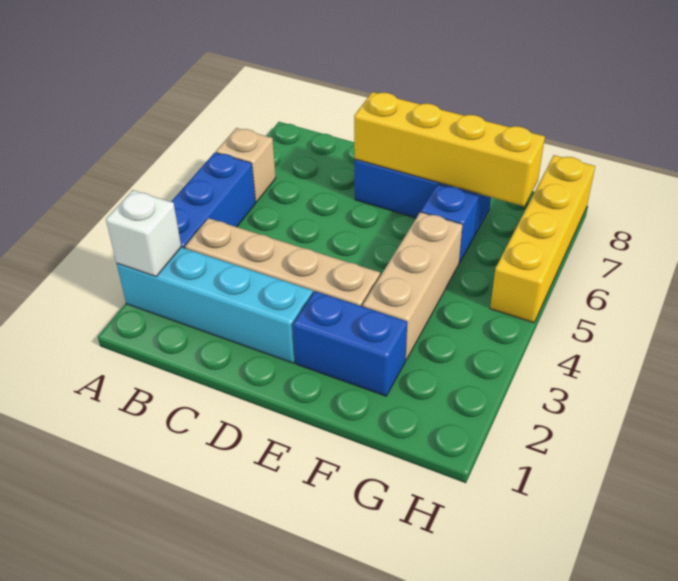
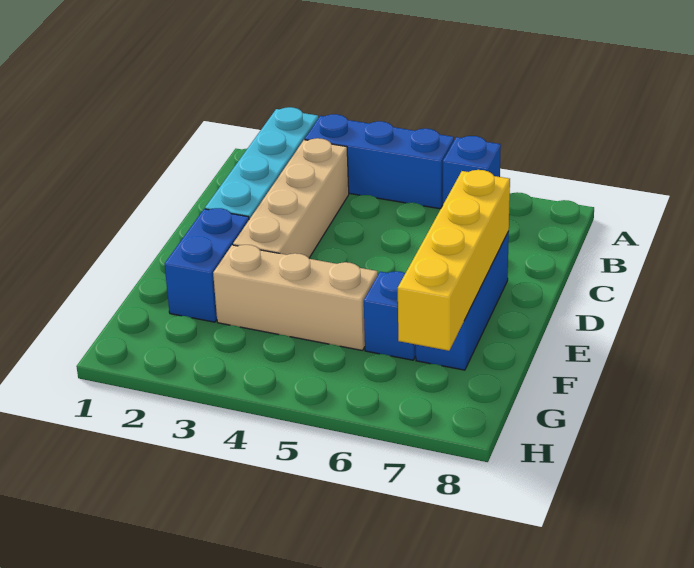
white brick A2 level 2 -> none
tan brick A6 level 1 -> blue brick A6 level 1
yellow brick H5:H8 level 1 -> none

